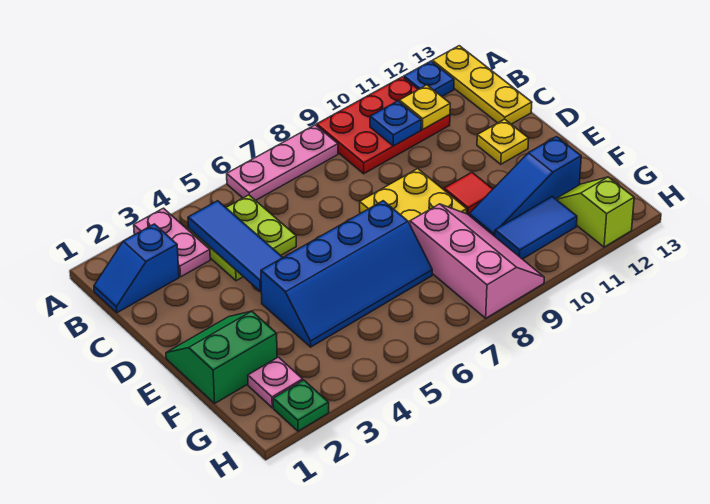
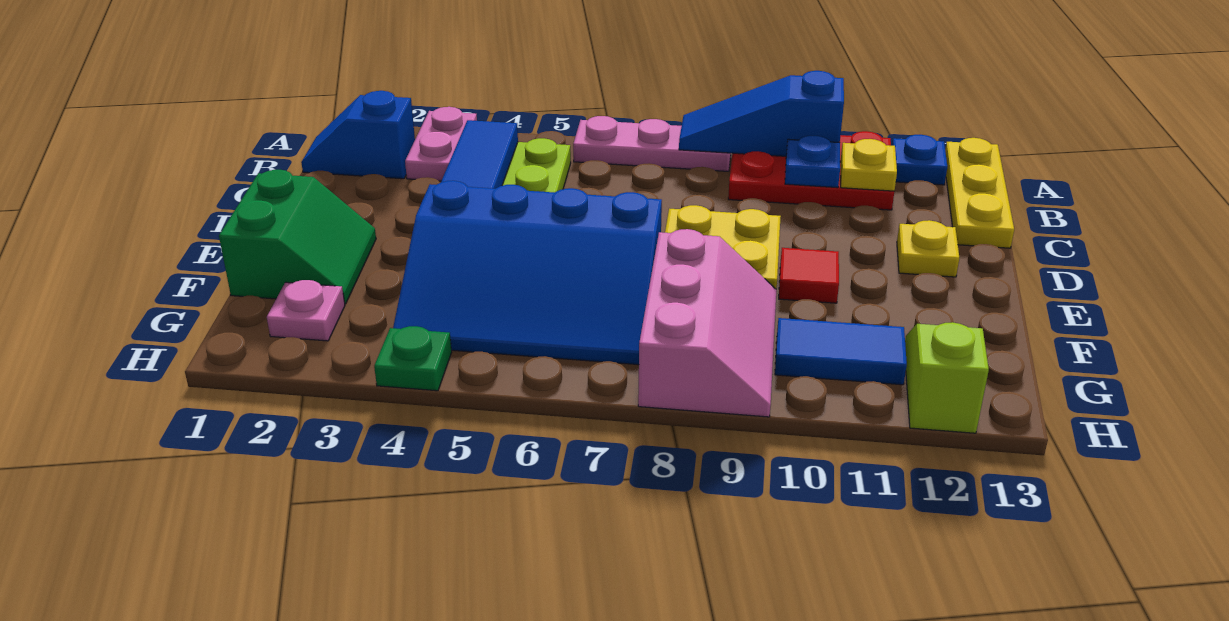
green slope E1:F2 level 1 top F -> green slope E1:F2 level 1 top 1
blue slope E4:F7 level 1 top E -> blue slope E4:G7 level 1 top E
blue slope F10:F12 level 1 top 12 -> blue slope A8:A10 level 2 top 10
green plate H2 level 1 -> green plate H4 level 1

